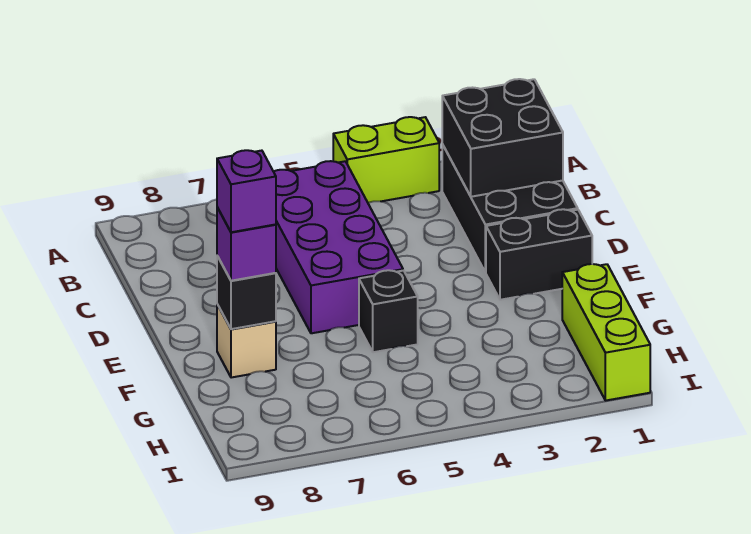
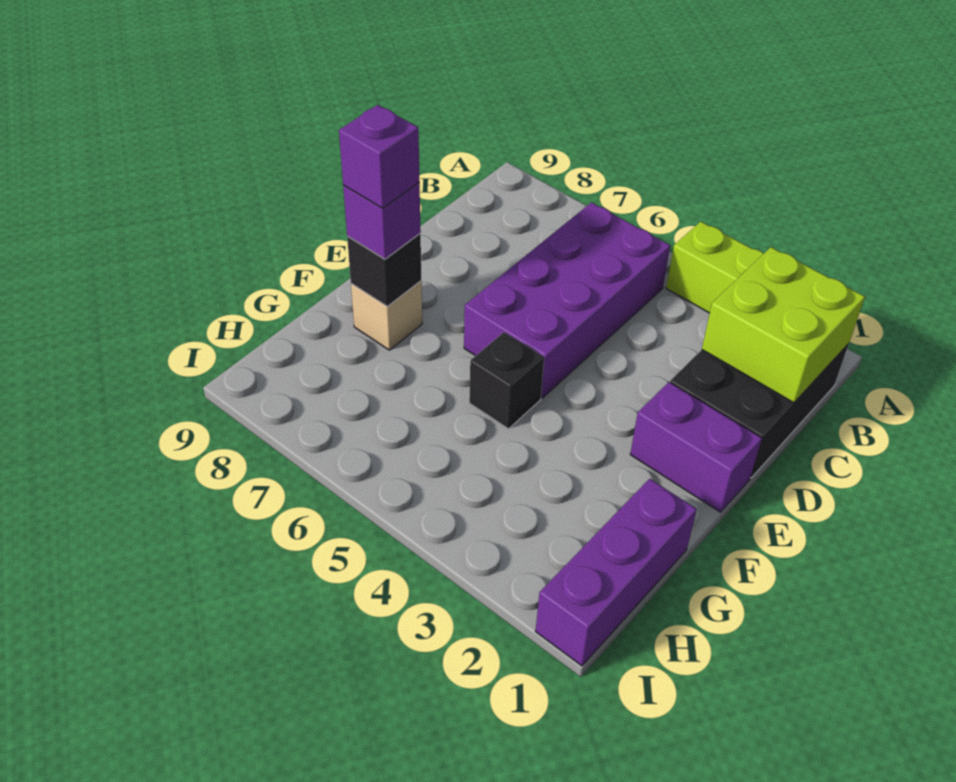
black brick B1:C2 level 2 -> lime brick B1:C2 level 2
black brick E1:E2 level 1 -> purple brick E1:E2 level 1
lime brick G1:I1 level 1 -> purple brick G1:I1 level 1

